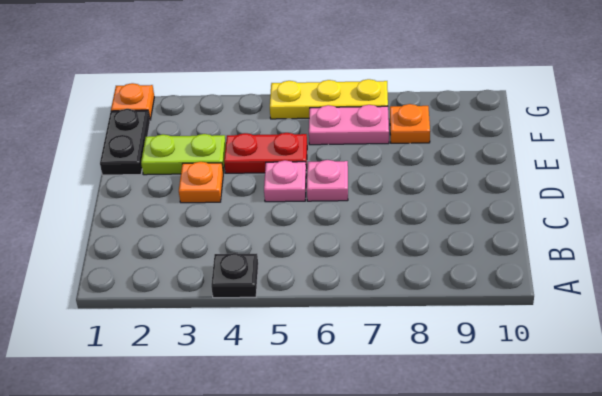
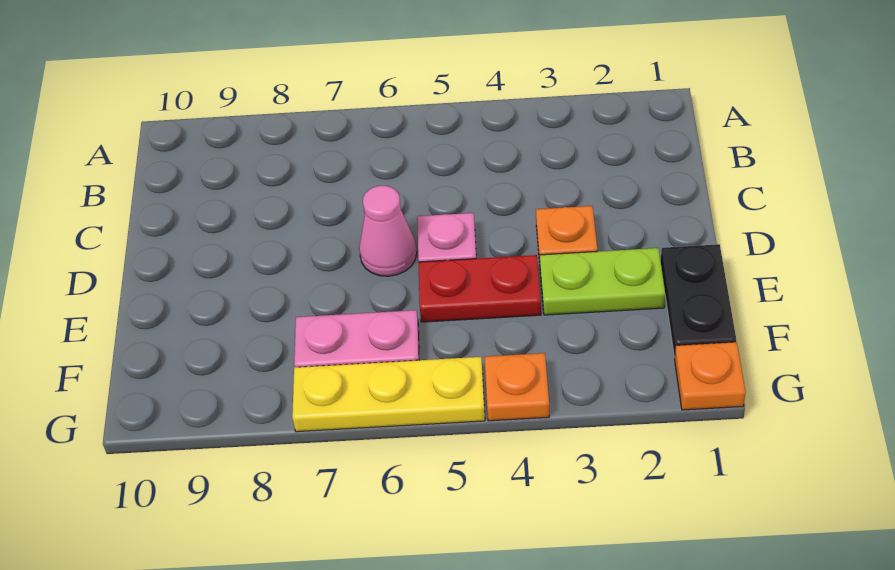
black plate A4 level 1 -> none
pink plate D6 level 1 -> pink cone D6 level 1
orange plate F8 level 1 -> orange plate G4 level 1

